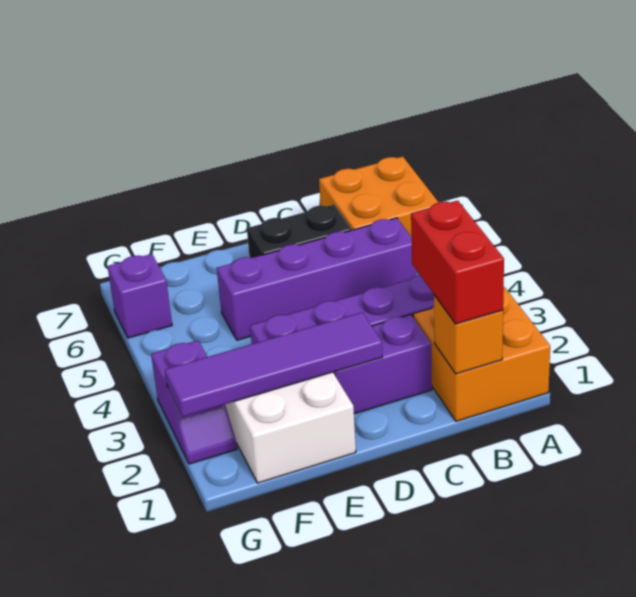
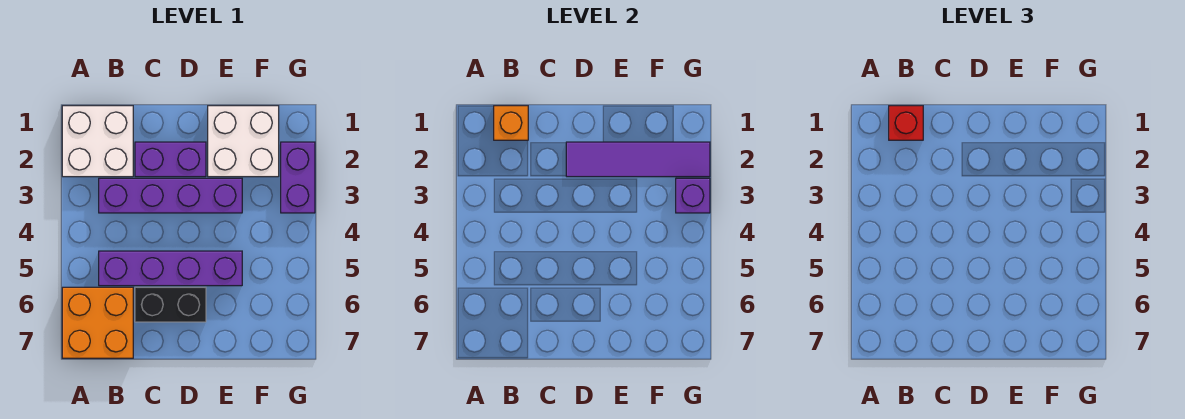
orange brick A1:B2 level 1 -> white brick A1:B2 level 1
red brick B1:B2 level 3 -> red brick B1 level 3
purple slope G2:G3 level 1 top 3 -> purple brick G2:G3 level 1
purple brick G6 level 1 -> purple brick G3 level 2

